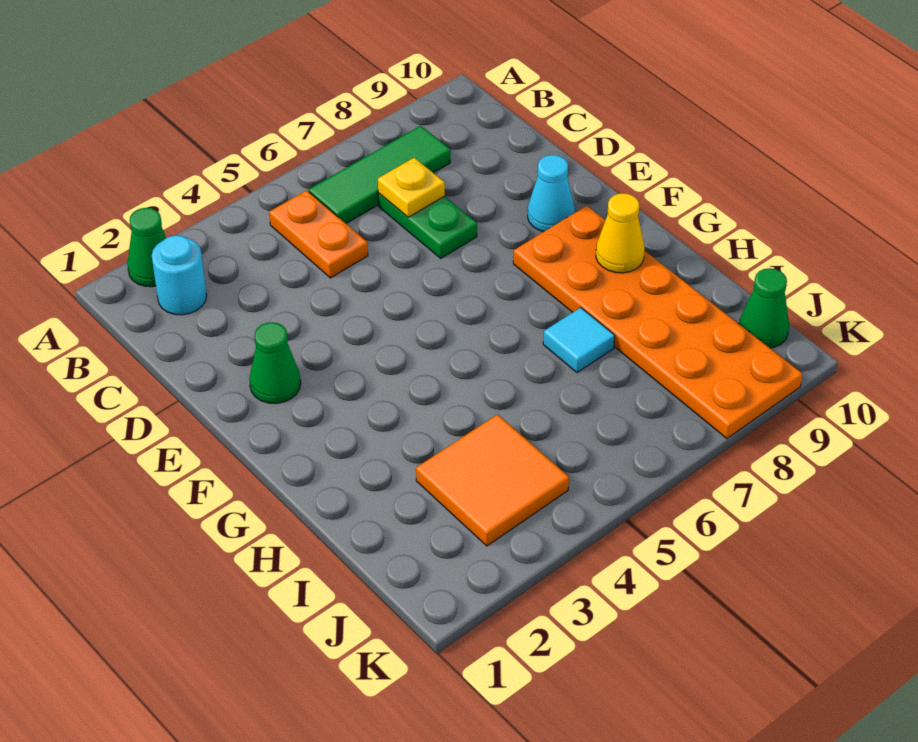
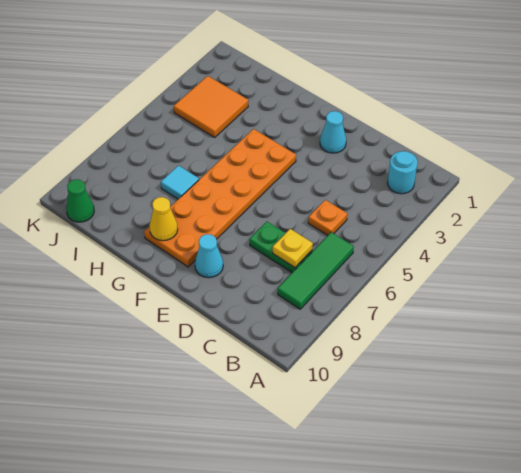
green cone A2 level 1 -> none
orange plate B5:C5 level 1 -> orange plate C5 level 1
green cone E2 level 1 -> cyan cone E2 level 1
orange plate F8:K9 level 1 -> orange plate F4:G9 level 1

